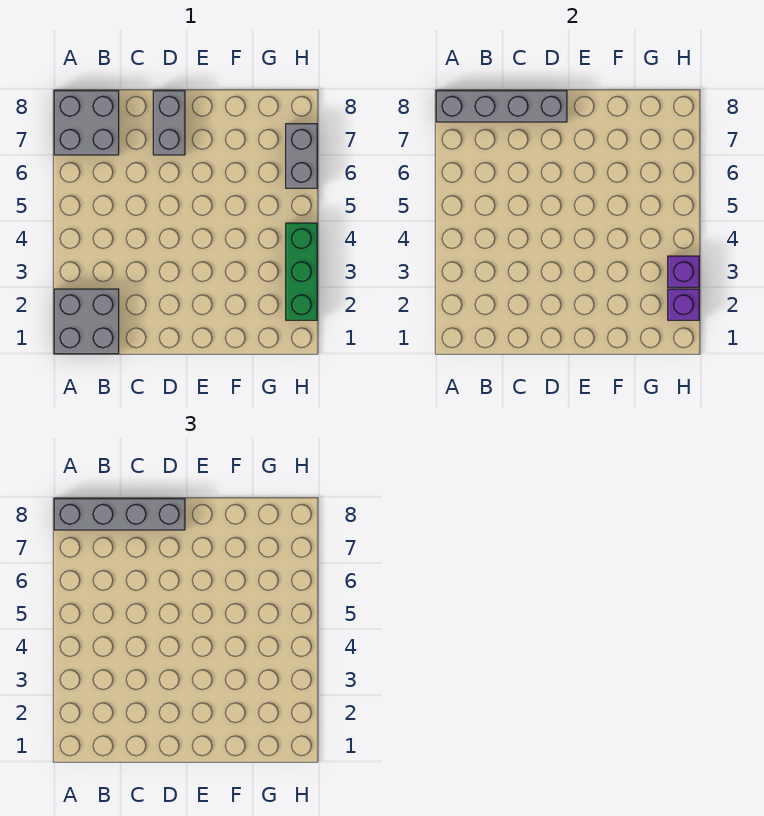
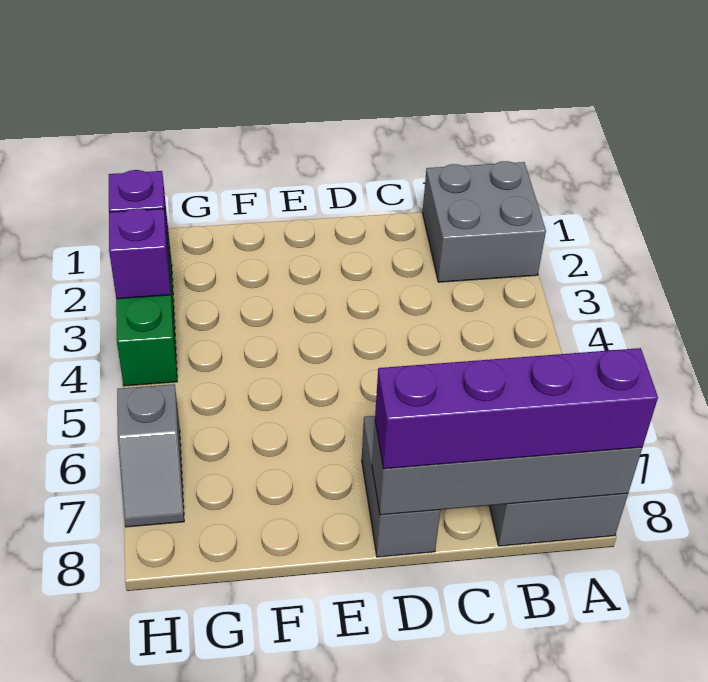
grey brick A8:D8 level 3 -> purple brick A8:D8 level 3
grey brick H6:H7 level 1 -> grey slope H6:H7 level 1 top 6

